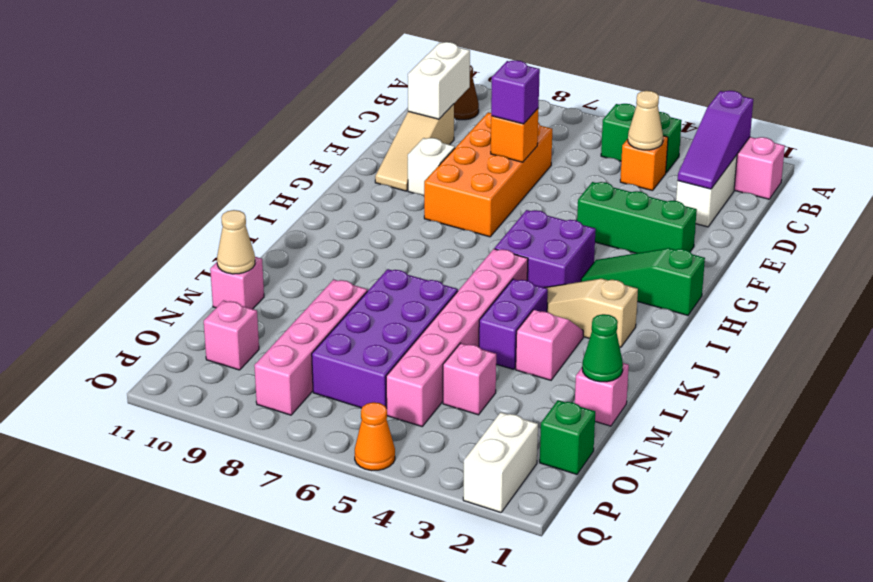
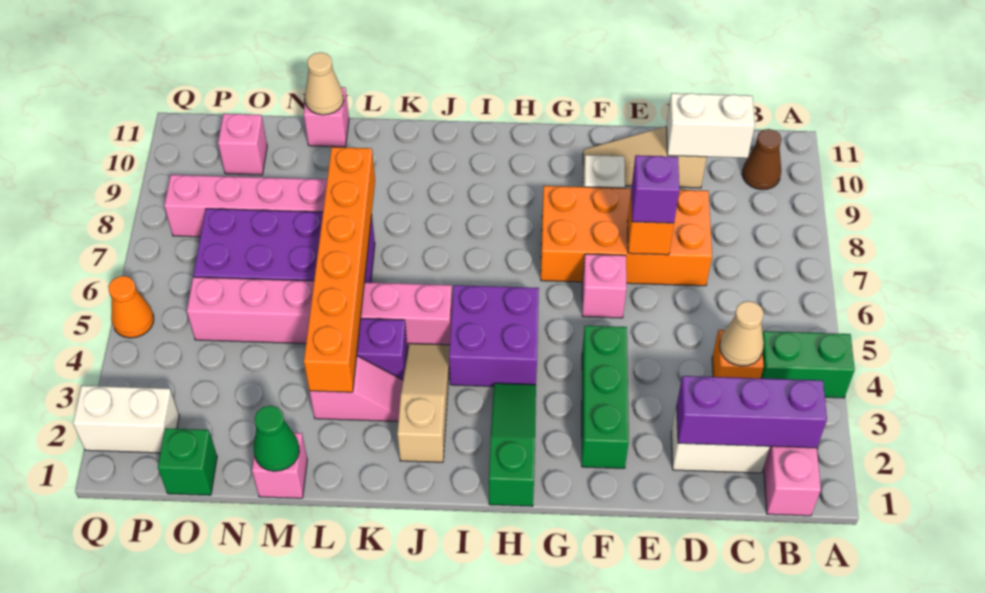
purple slope B2:D2 level 2 top B -> purple brick B2:D2 level 2
green brick B4:B5 level 1 -> green brick A4:B4 level 1
none -> orange brick L3:L8 level 2
pink brick N4 level 1 -> pink brick F6 level 1

